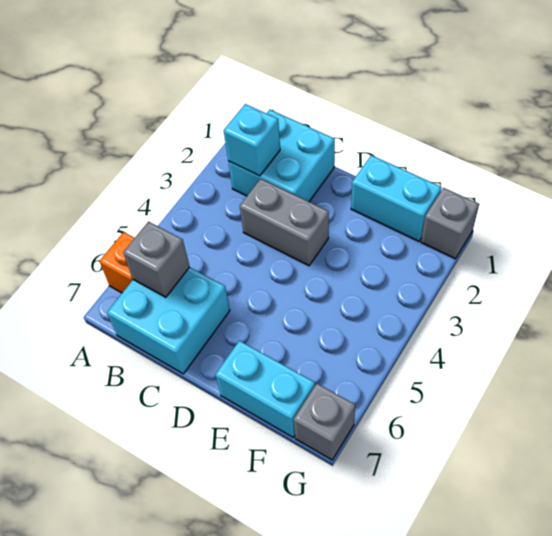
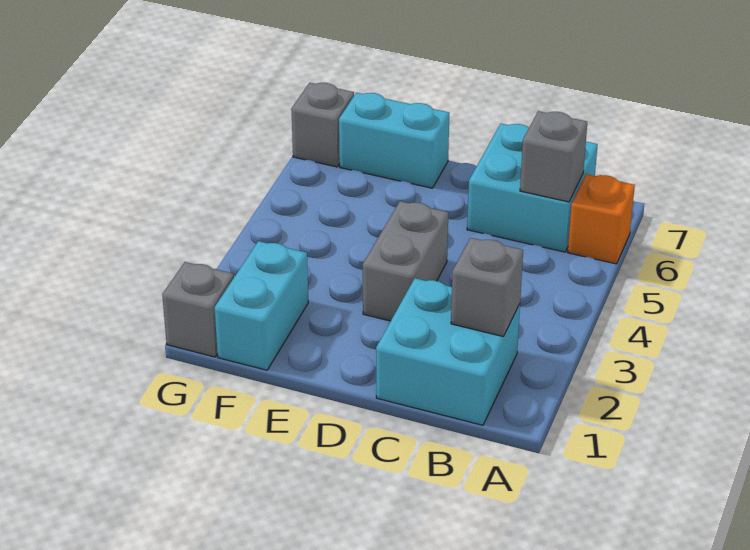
cyan brick B2 level 2 -> grey brick B2 level 2
grey brick C3:D3 level 1 -> grey brick D3:D4 level 1
cyan brick E1:F1 level 1 -> cyan brick F1:F2 level 1

